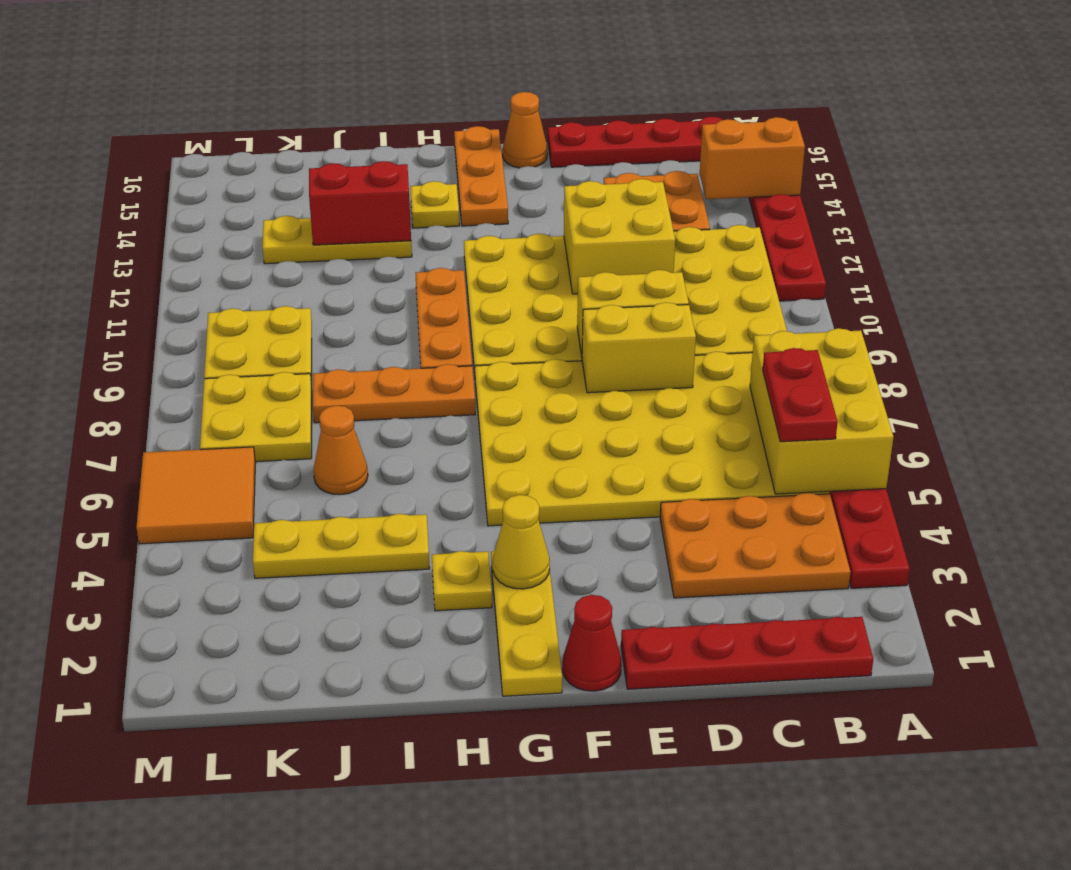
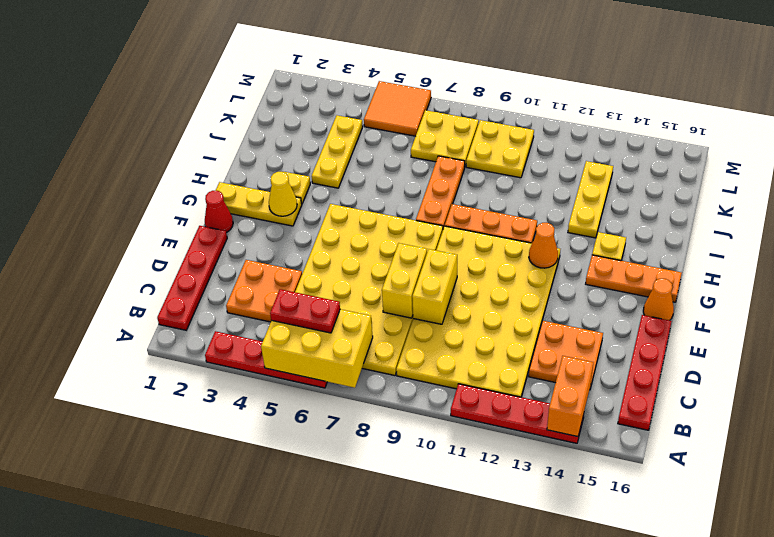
orange plate B3:D4 level 1 -> orange plate C3:D4 level 1
yellow brick D11:E12 level 2 -> none
red brick I13:J13 level 2 -> none
orange cone J6 level 1 -> orange cone G12 level 2

